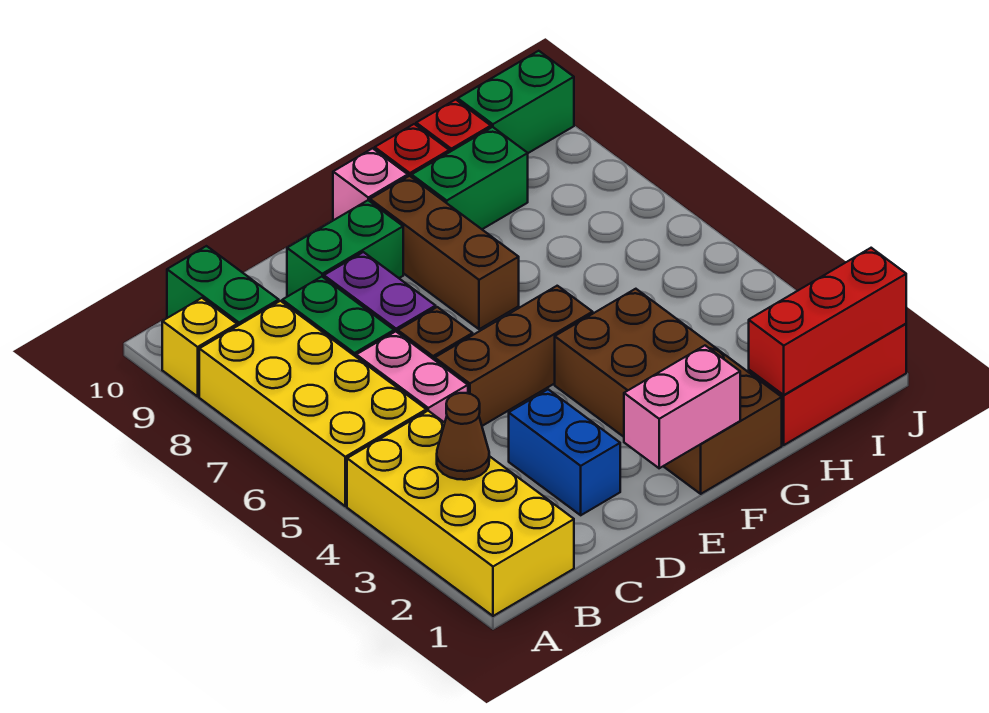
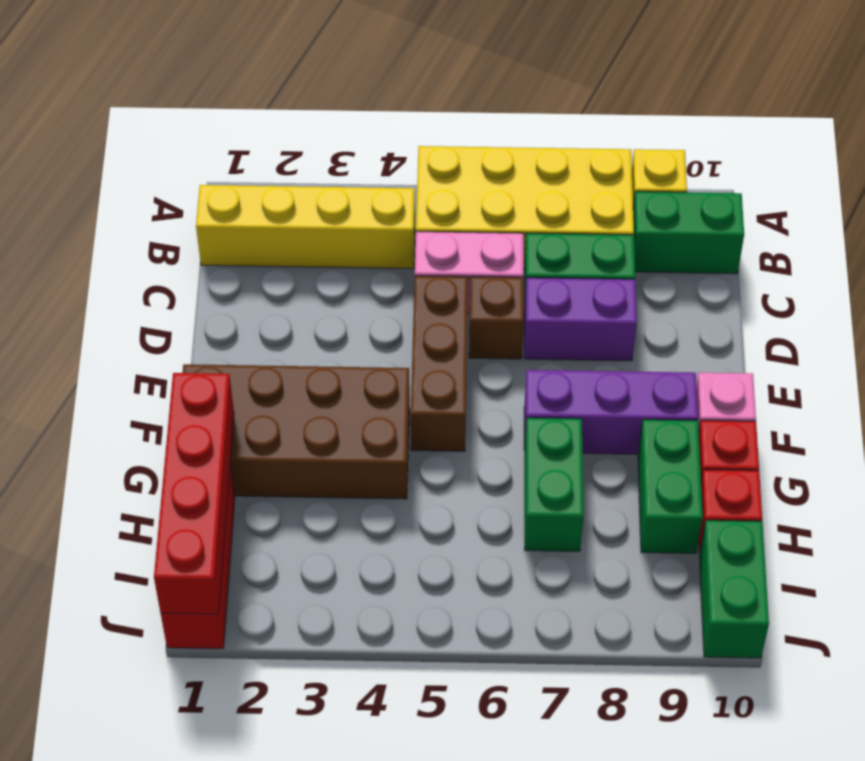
yellow brick A1:B4 level 1 -> yellow brick B1:B4 level 1
brown cone B3 level 2 -> none
blue brick D2:D3 level 1 -> none
green brick D9:E9 level 1 -> green brick G7:H7 level 1
pink brick E1:F1 level 2 -> none
brown brick F7:F9 level 1 -> purple brick F7:F9 level 1
red brick H1:J1 level 2 -> red brick G1:J1 level 2

